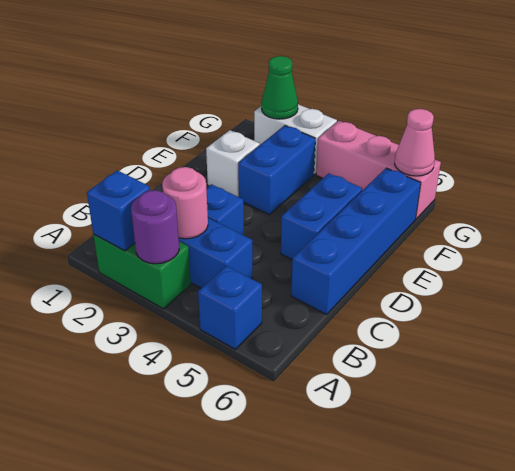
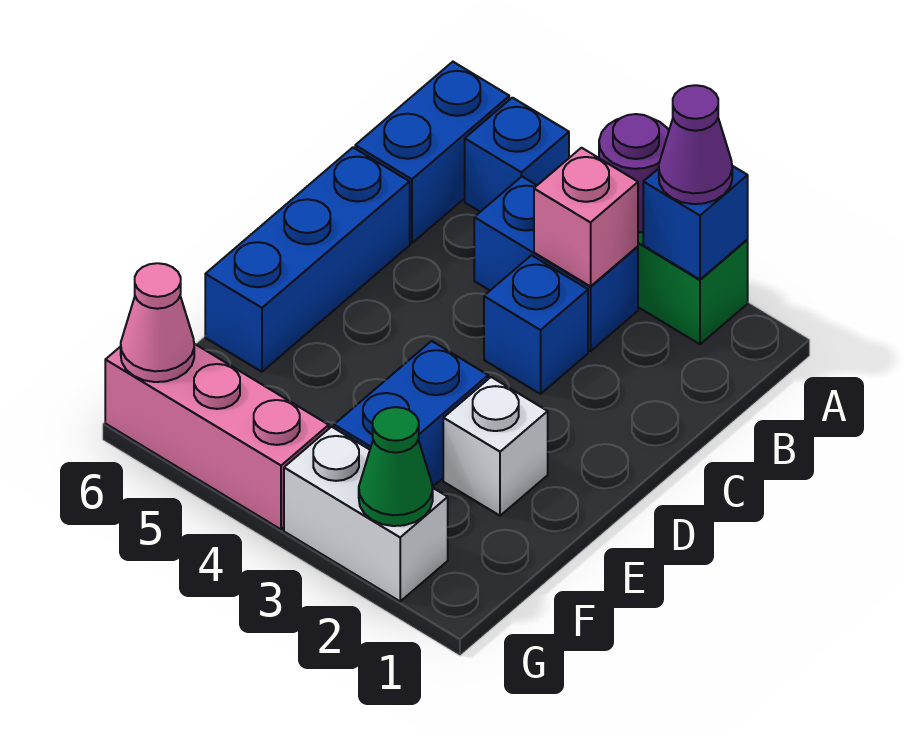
none -> purple cone A2 level 3
pink round brick B3 level 2 -> pink brick B3 level 2
blue brick C6:F6 level 1 -> blue brick C6:E6 level 1
blue brick D5:E5 level 1 -> blue brick A6:B6 level 1

